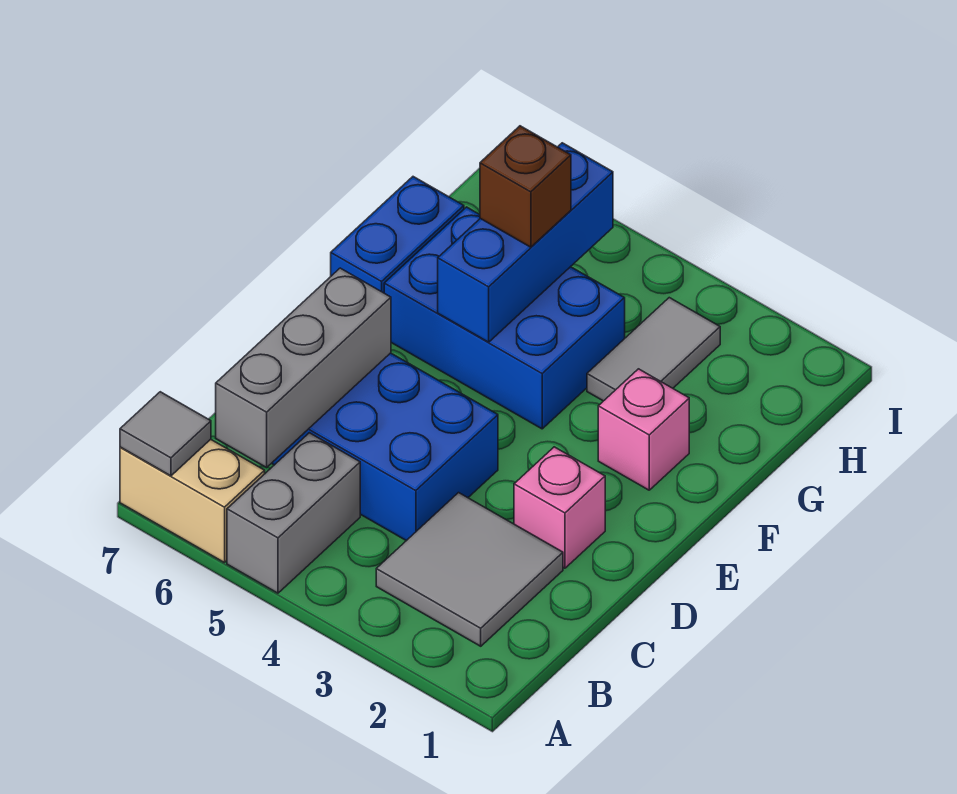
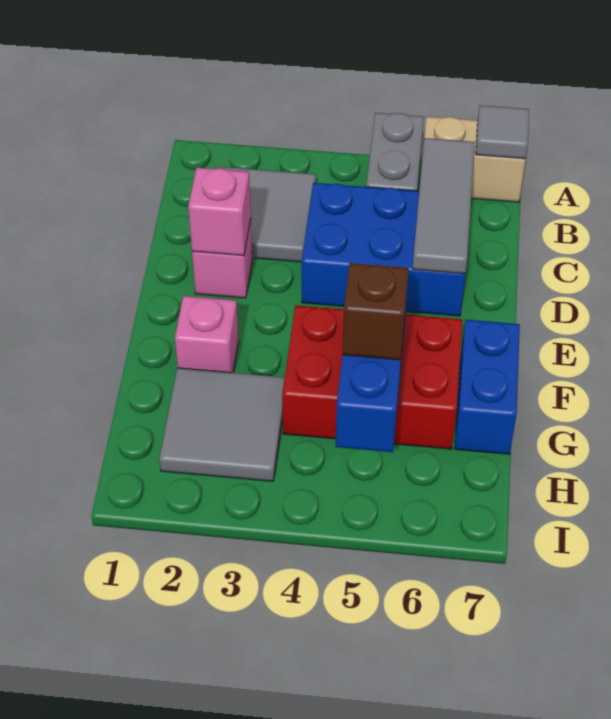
grey brick B6:D6 level 2 -> grey tile B6:D6 level 2
none -> pink brick D2 level 2
blue brick F4:G6 level 1 -> red brick F4:G6 level 1
grey tile G3:H3 level 1 -> grey tile G2:H3 level 1

